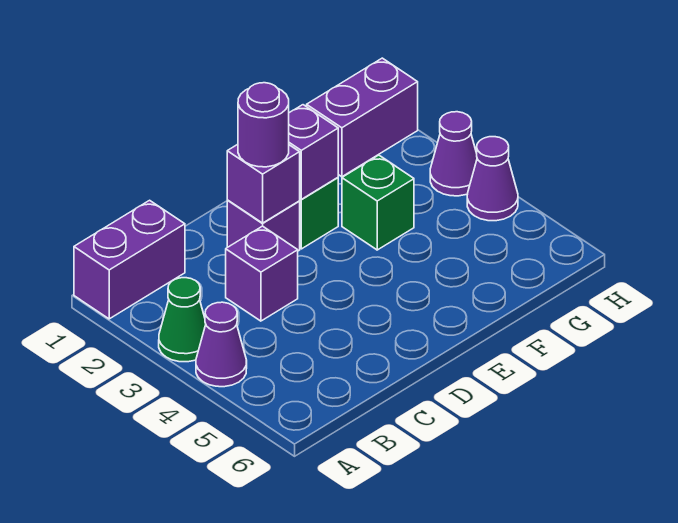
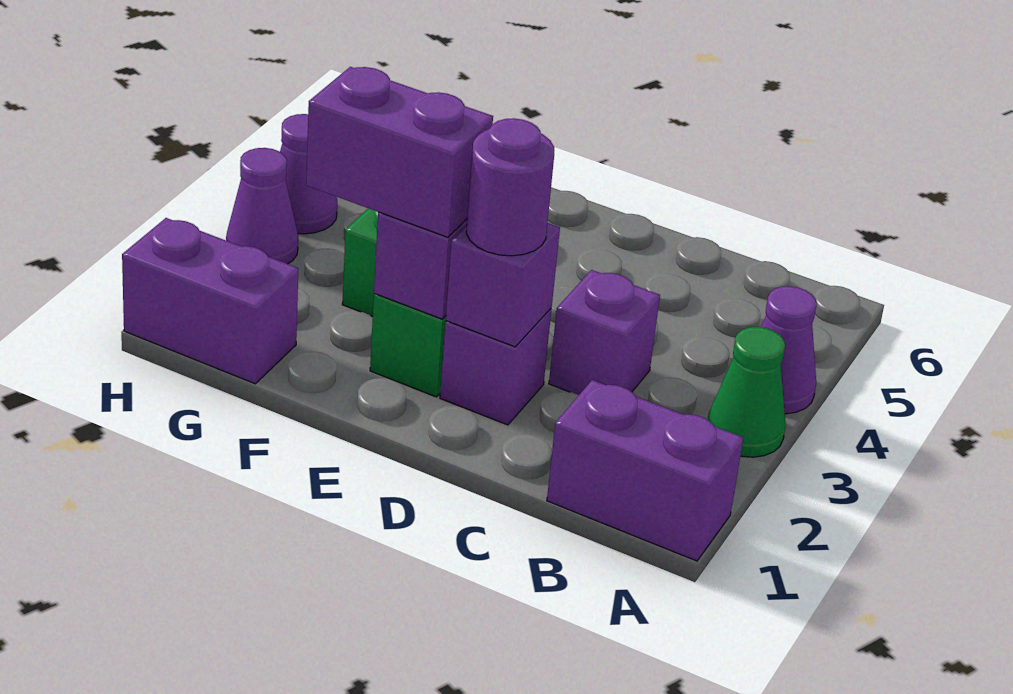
none -> purple brick E2:F2 level 3

